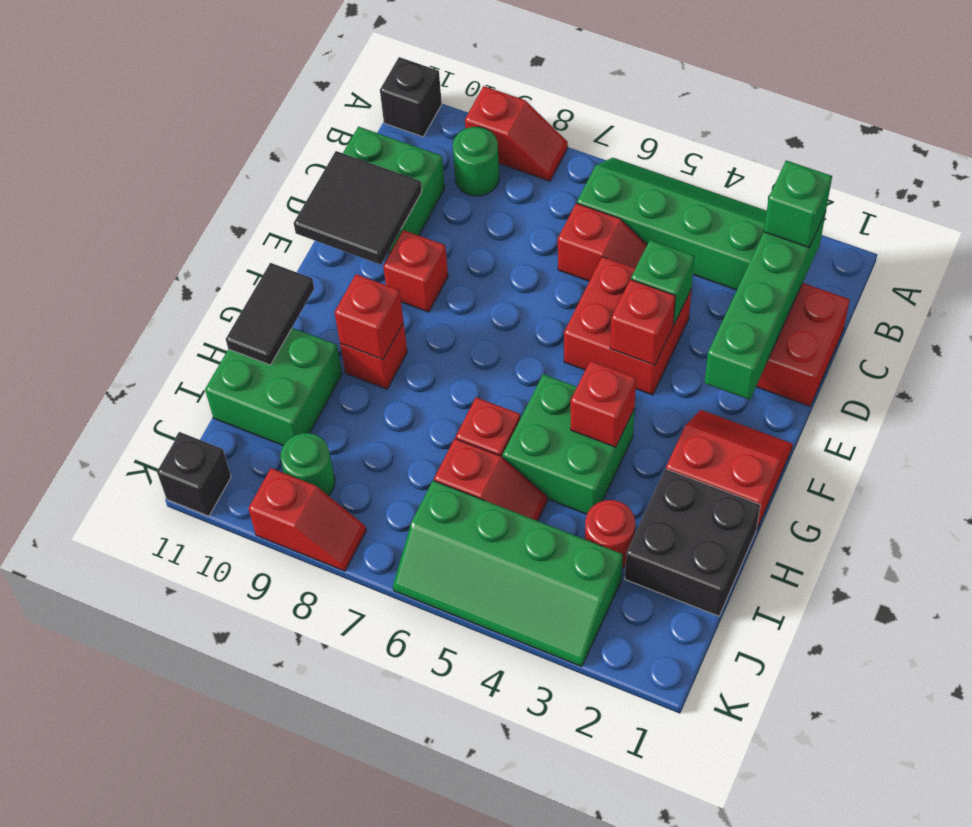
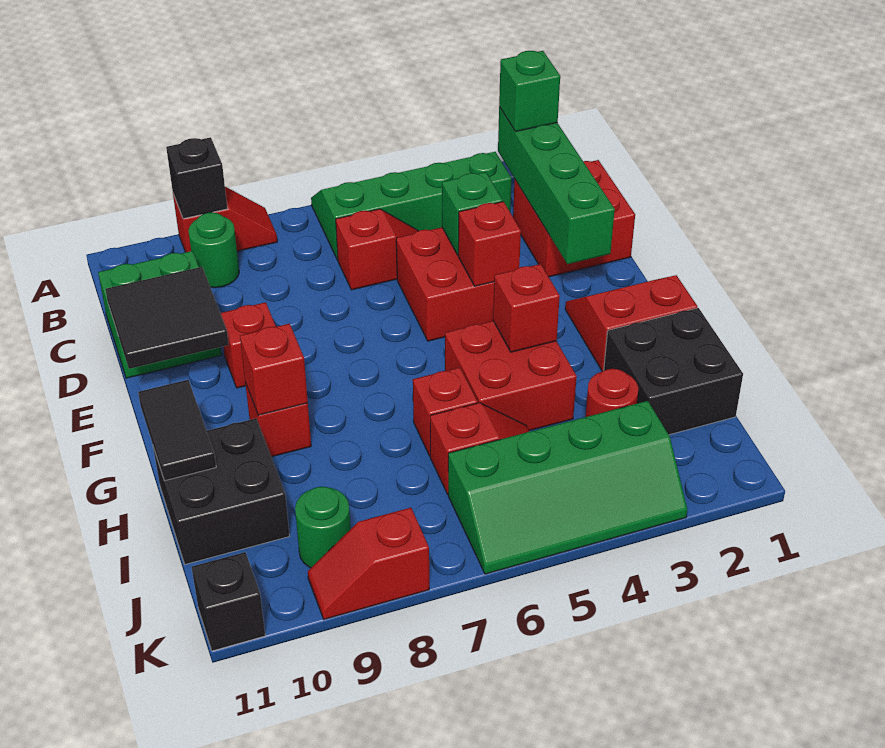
black brick A11 level 1 -> black brick A9 level 2
green brick G4:H5 level 1 -> red brick G4:H5 level 1
green brick H10:I11 level 1 -> black brick H10:I11 level 1
red slope K8:K9 level 1 top 9 -> red slope K8:K9 level 1 top 8

